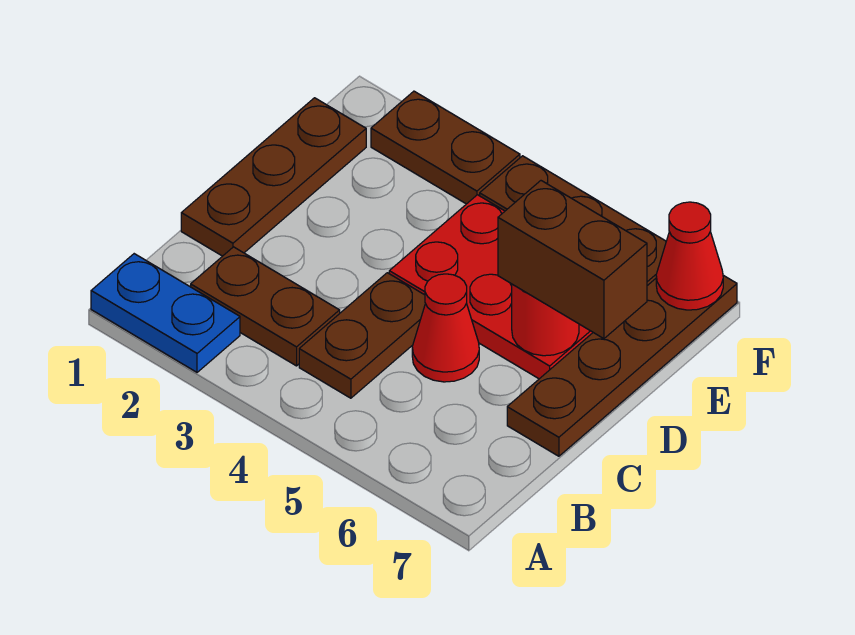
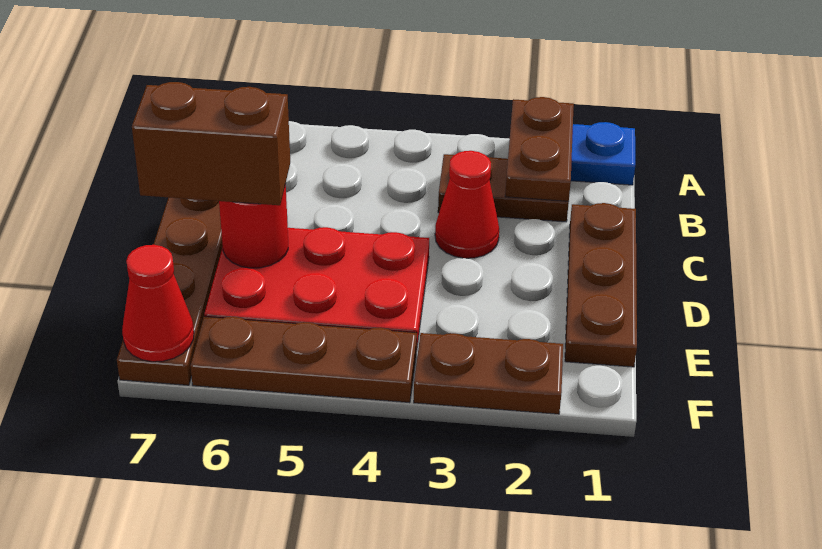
brown plate B4:C4 level 1 -> brown plate A2:B2 level 2
red cone C5 level 1 -> red cone C3 level 1

